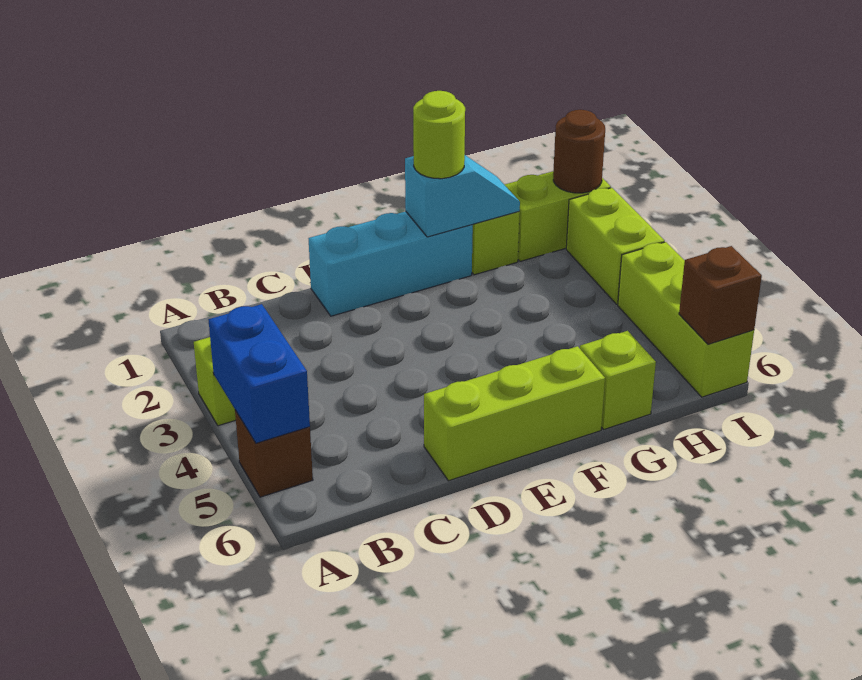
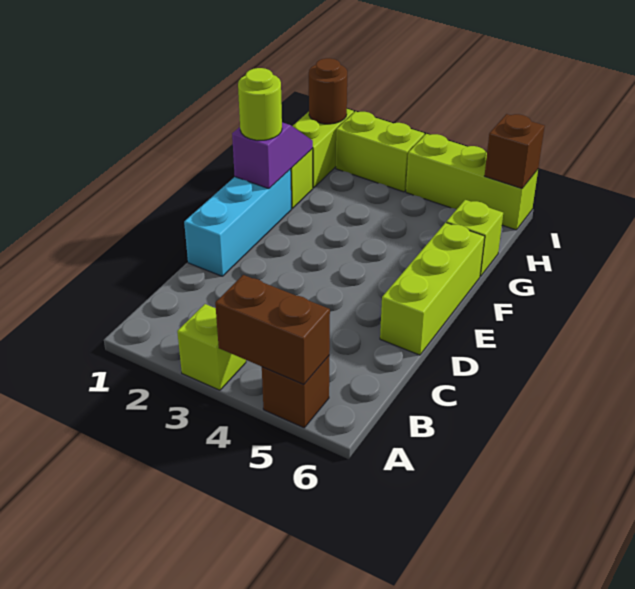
blue brick A4:A5 level 2 -> brown brick A4:A5 level 2
cyan slope F1:G1 level 2 top F -> purple slope F1:G1 level 2 top F

